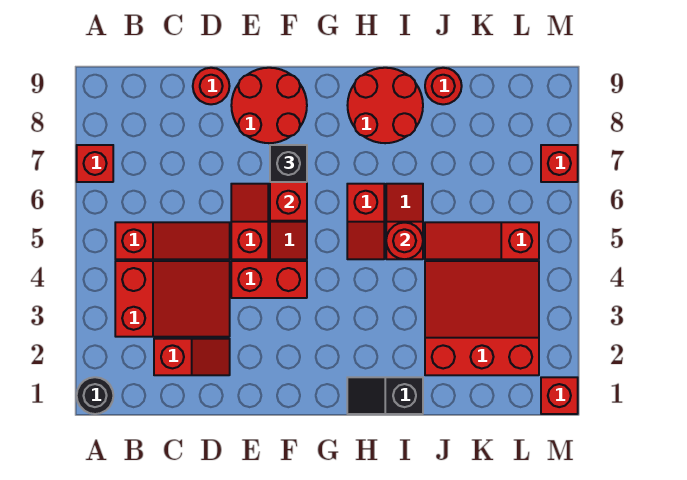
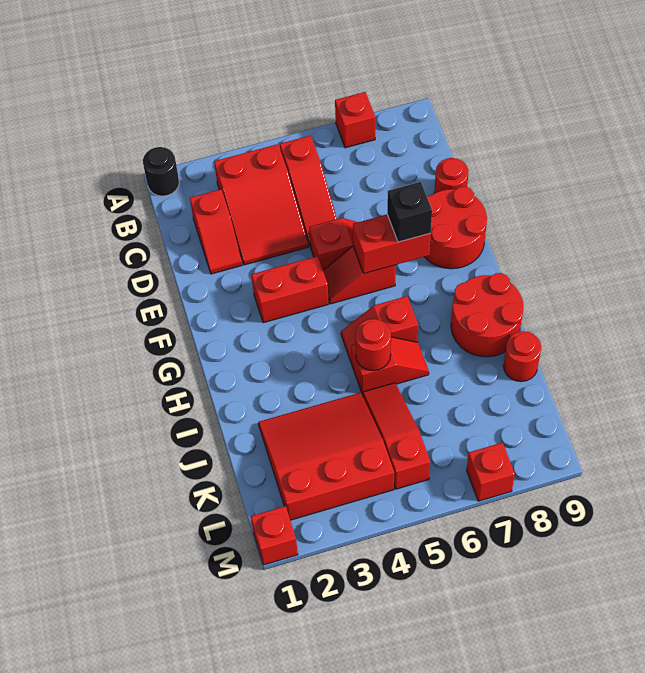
red brick E4:F4 level 1 -> red brick F3:F4 level 1
black slope H1:I1 level 1 top I -> none
red slope J2:L4 level 1 top 2 -> red slope J2:L4 level 1 top L

